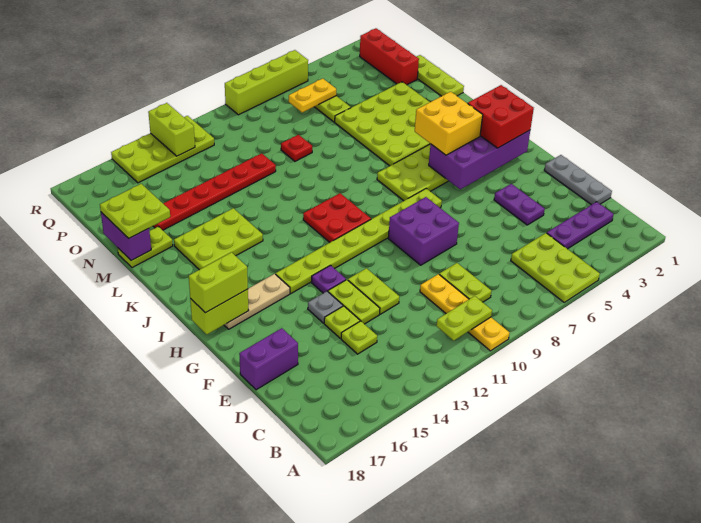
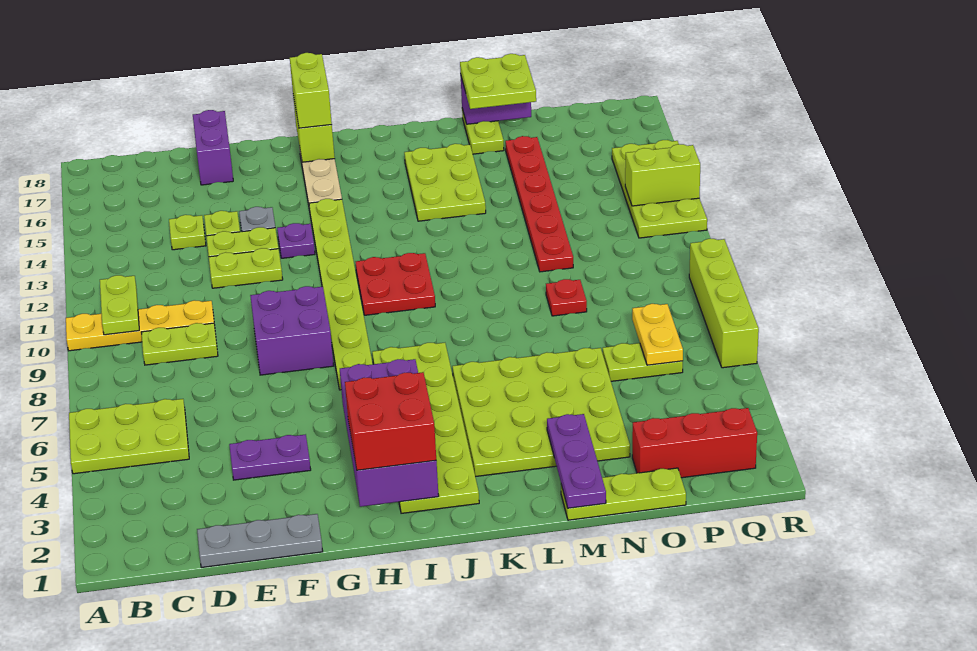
purple plate C2:C4 level 1 -> purple plate M1:M3 level 2
yellow brick I4:J5 level 3 -> none

